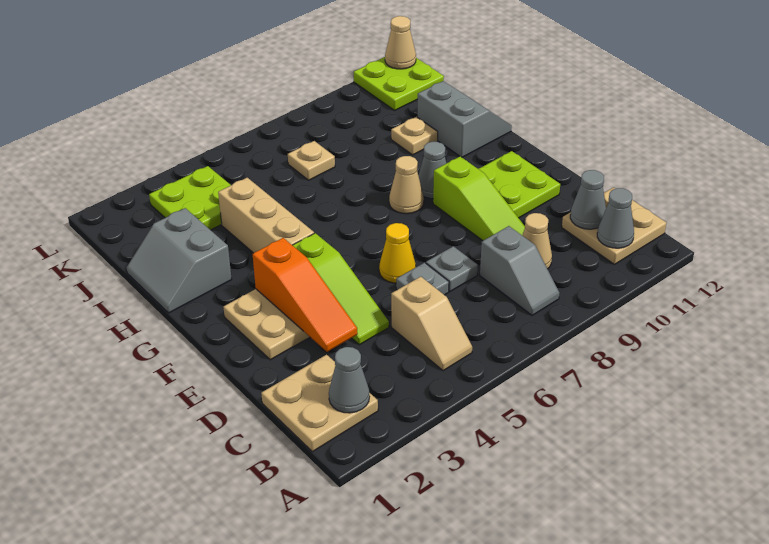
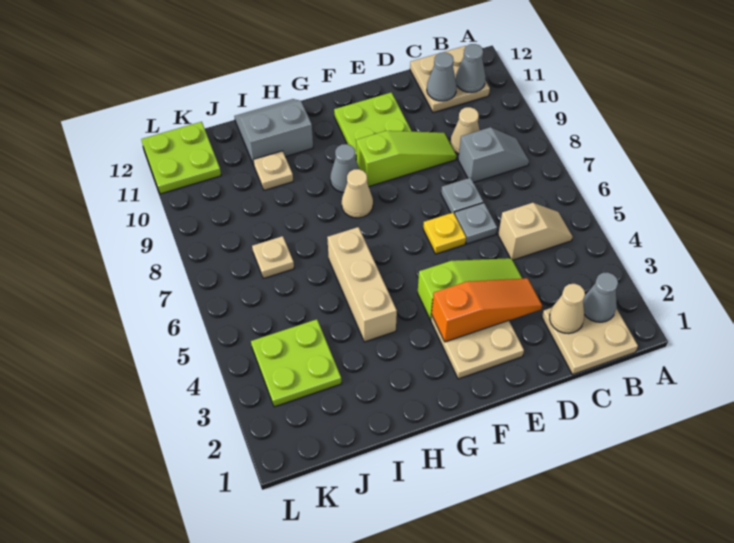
yellow cone E6 level 1 -> yellow plate E6 level 1
tan brick G4:I4 level 1 -> tan brick H4:H6 level 1
grey slope H1:I2 level 1 top 2 -> none
tan cone L12 level 2 -> tan cone C2 level 2

